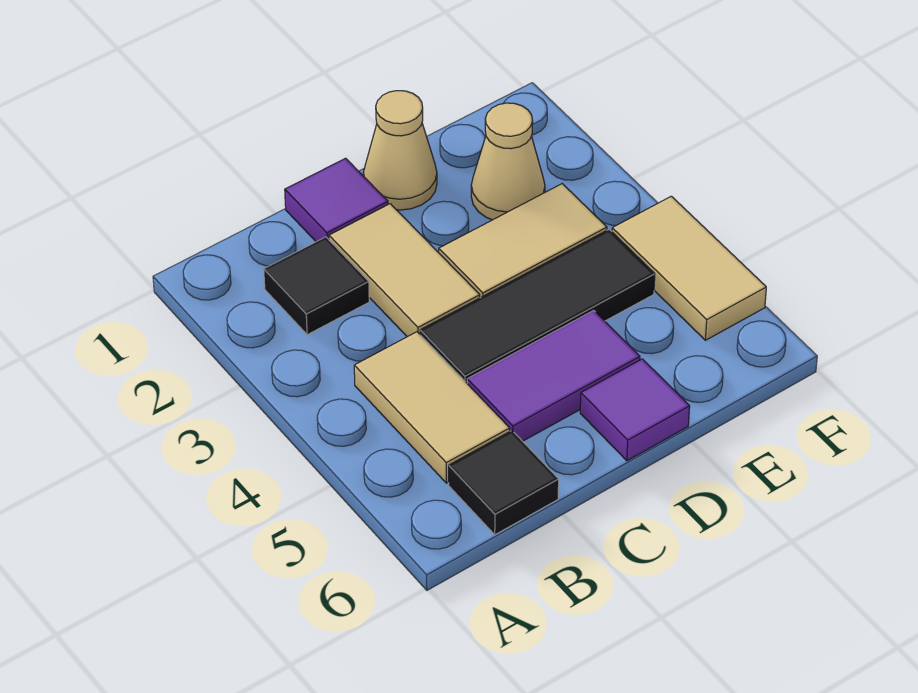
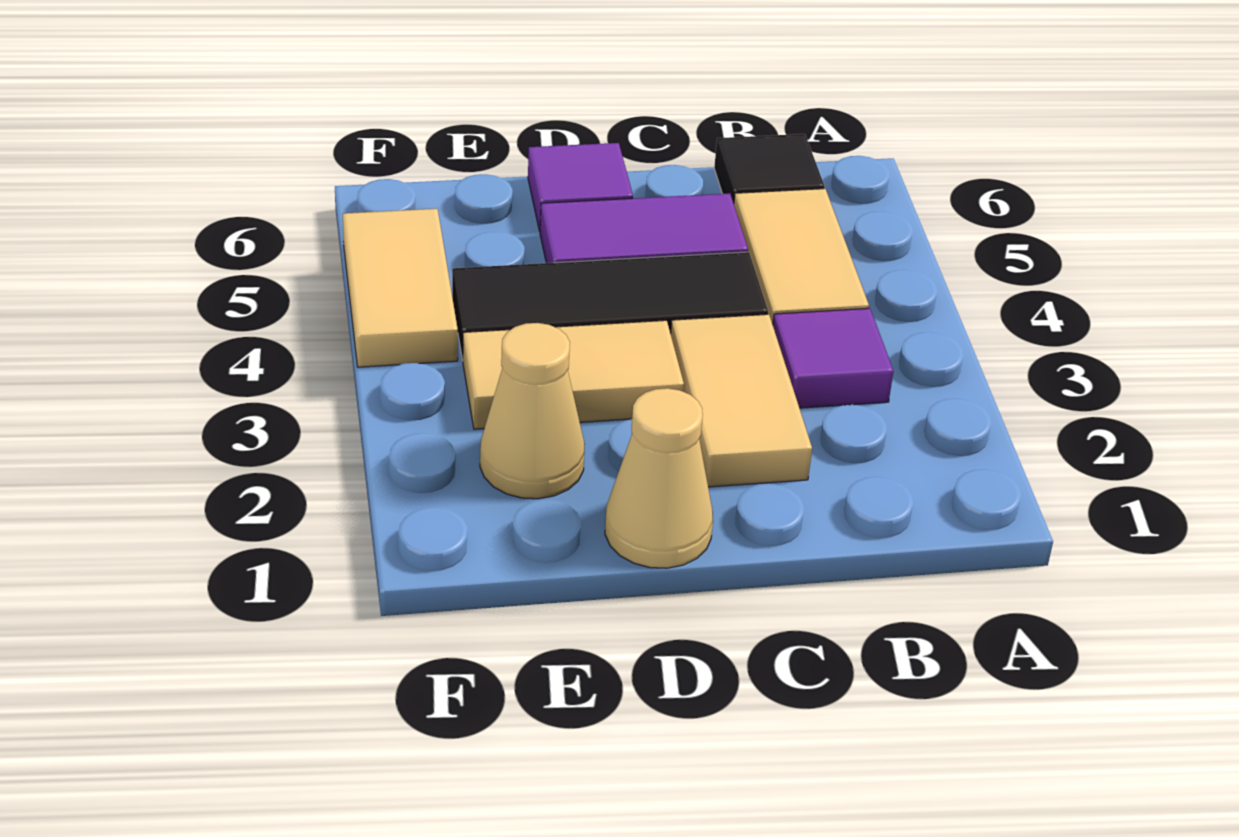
black tile B2 level 1 -> none
purple tile C1 level 1 -> purple tile B3 level 1

